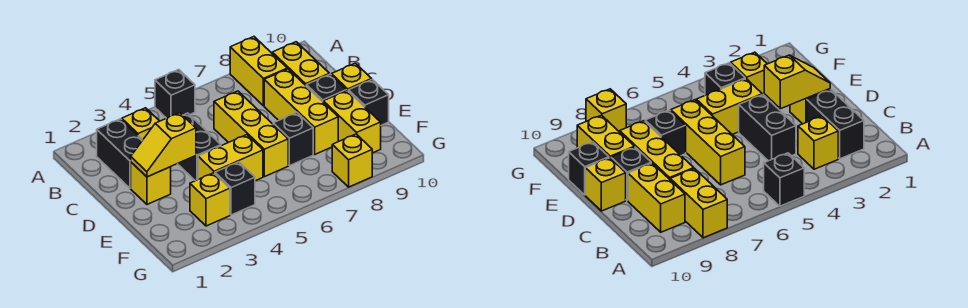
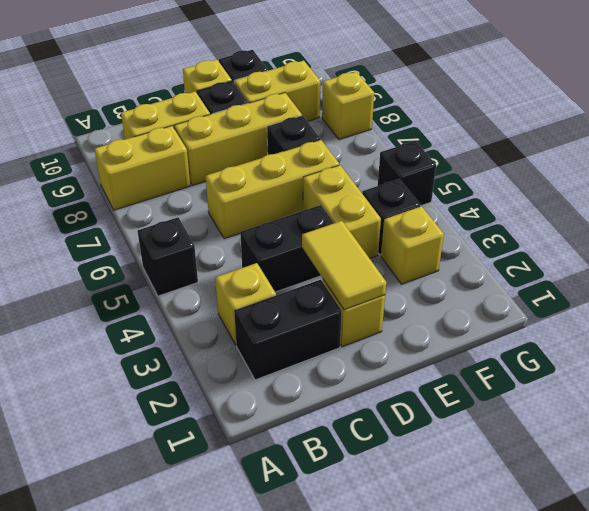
yellow slope D2:D3 level 2 top 3 -> yellow tile D2:D3 level 2
none -> black brick G5 level 1

